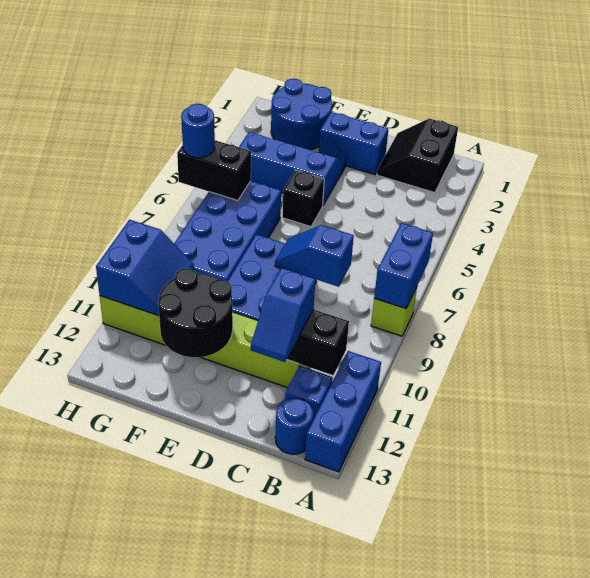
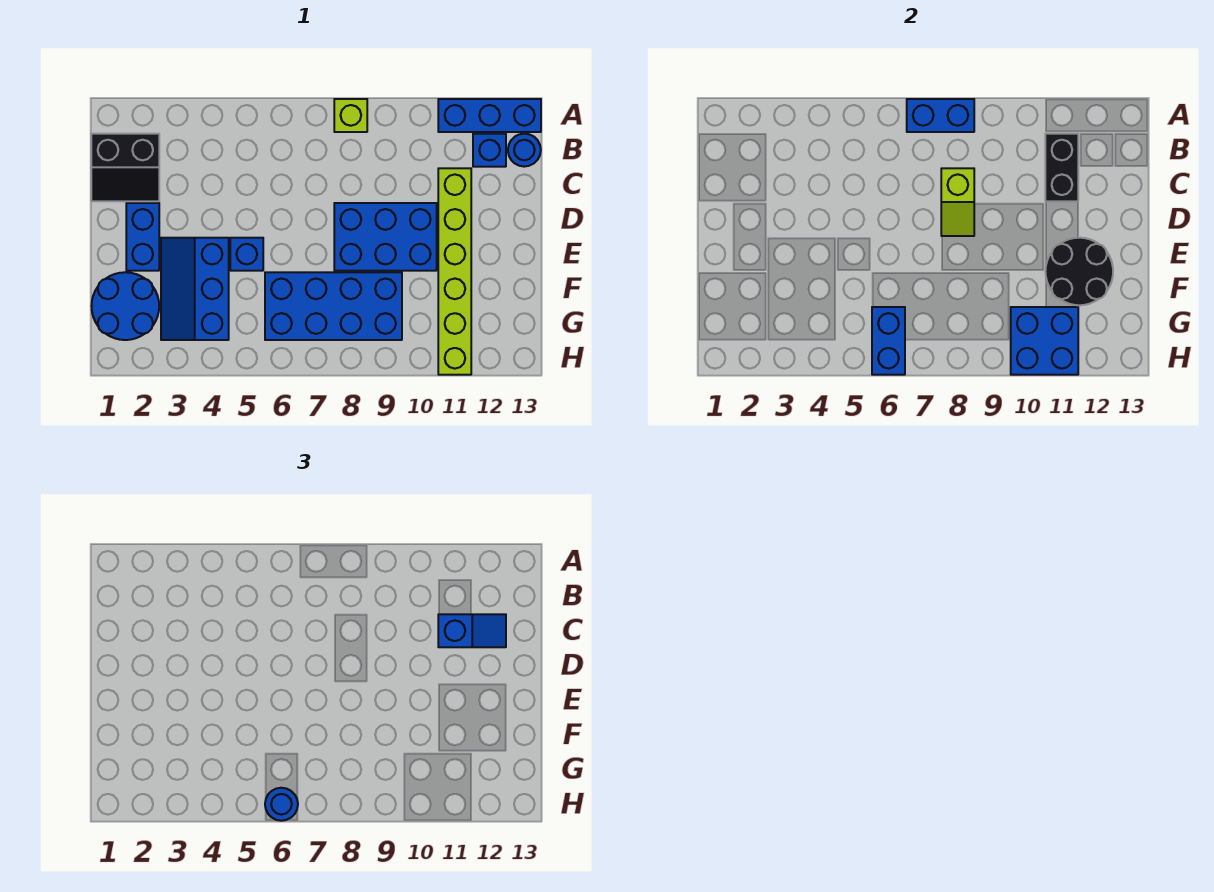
blue slope C8:D8 level 2 top C -> lime slope C8:D8 level 2 top C
black brick E5 level 1 -> blue brick E5 level 1
black brick G6:H6 level 2 -> blue brick G6:H6 level 2
blue slope G10:H11 level 2 top H -> blue brick G10:H11 level 2

